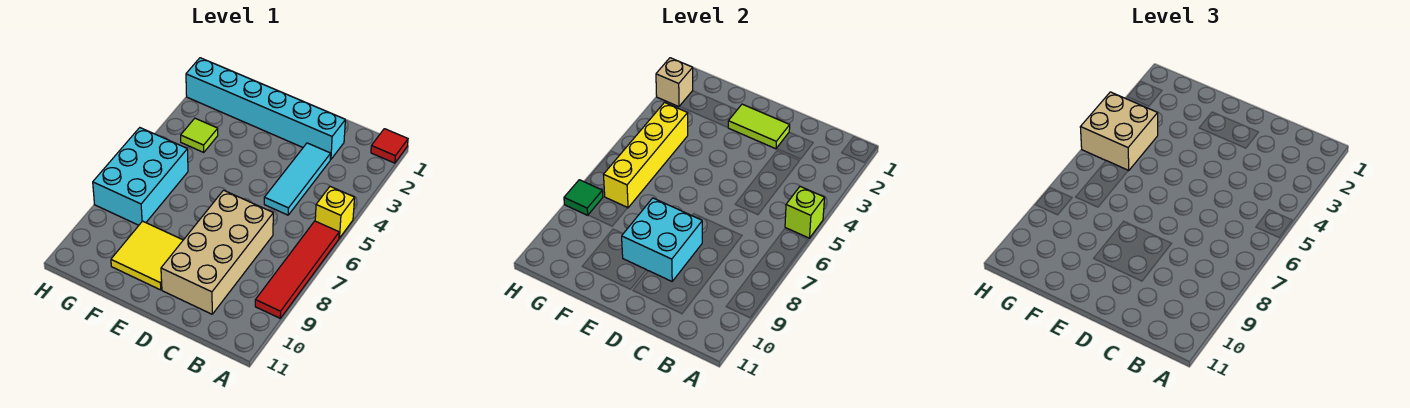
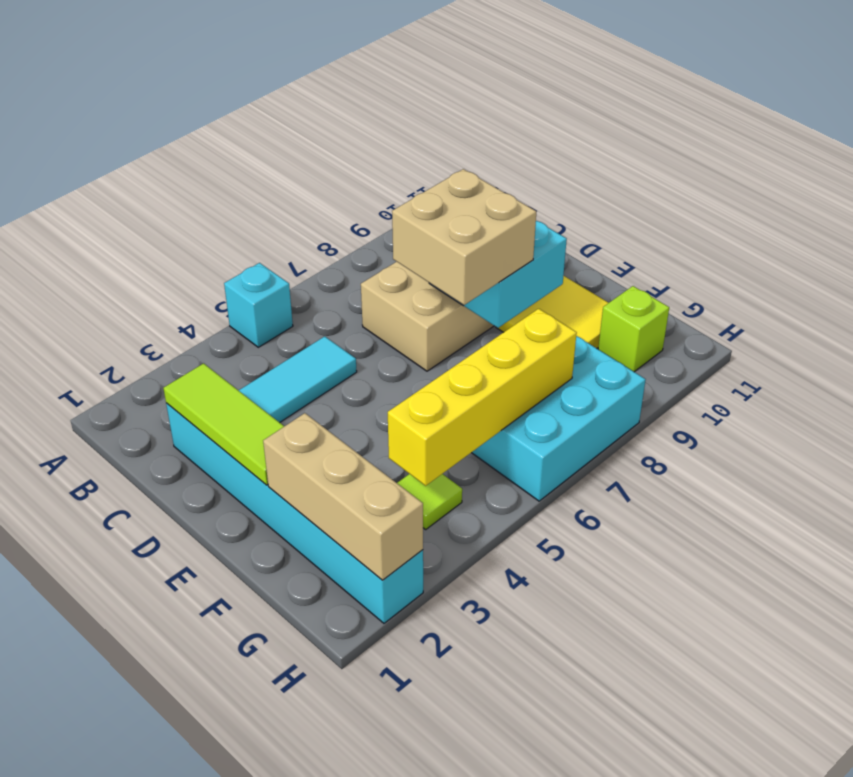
red tile A1 level 1 -> none
yellow brick A5 level 1 -> cyan brick A5 level 1
lime brick A5 level 2 -> lime brick G10 level 1
red tile A6:A9 level 1 -> none
lime tile D2:E2 level 2 -> lime tile C2:E2 level 2
tan brick G4:H5 level 3 -> tan brick D7:E8 level 3
tan brick H2 level 2 -> tan brick F2:H2 level 2
green tile H8 level 2 -> none

